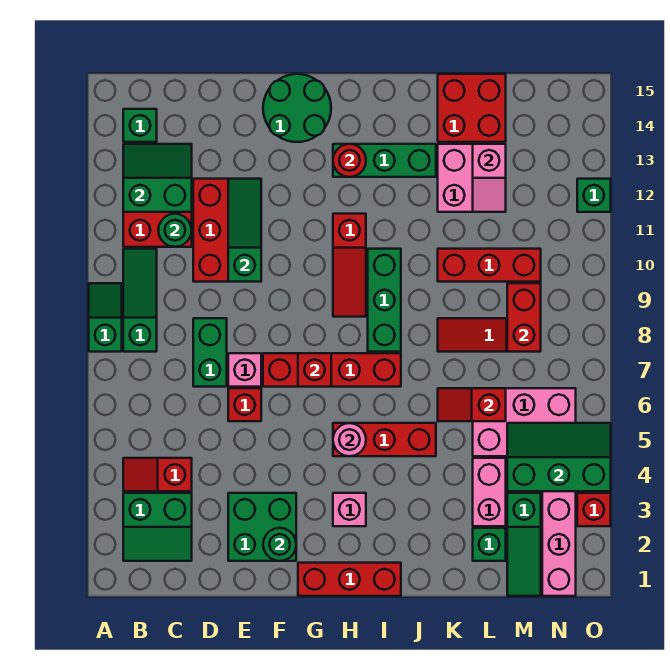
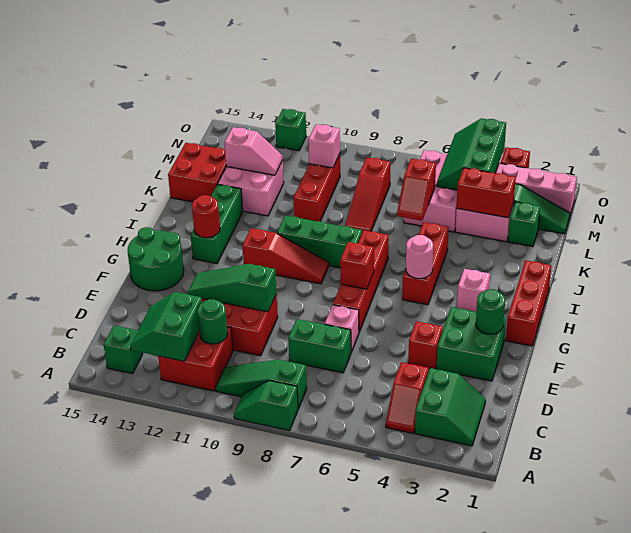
red brick E6 level 1 -> red brick E4 level 1
red brick M8:M9 level 2 -> red brick L3:L4 level 2
none -> pink brick M10 level 2

